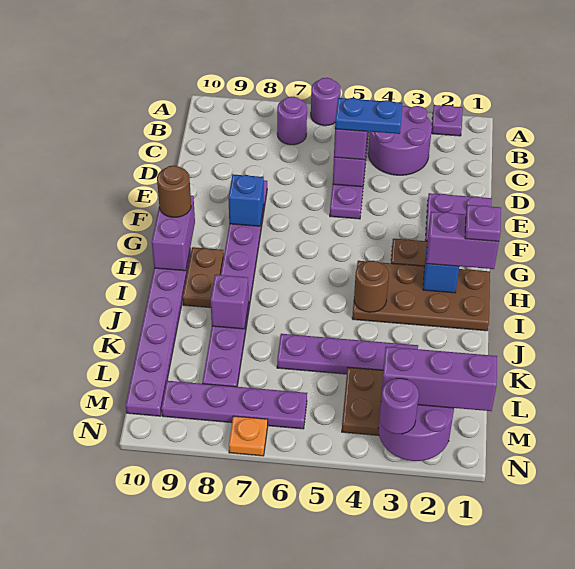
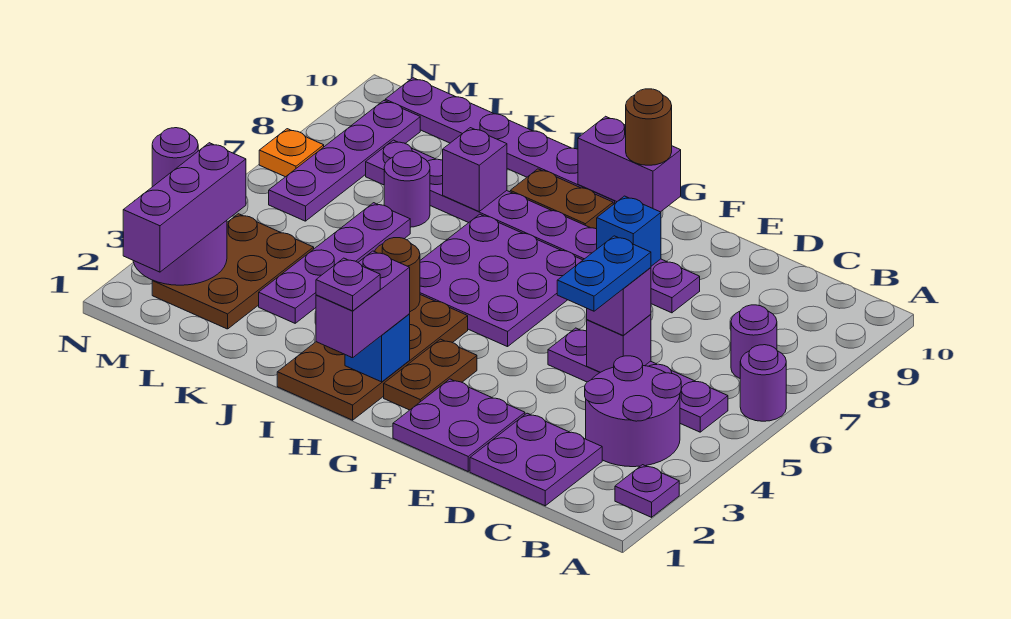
none -> purple plate C1:D2 level 1
none -> purple plate G5:I7 level 1
none -> purple round brick K7 level 1

